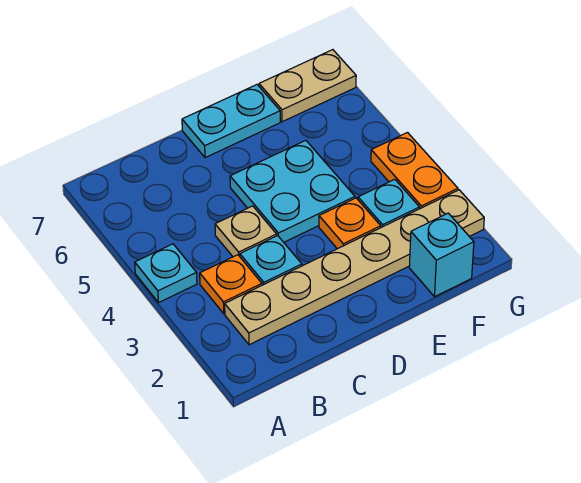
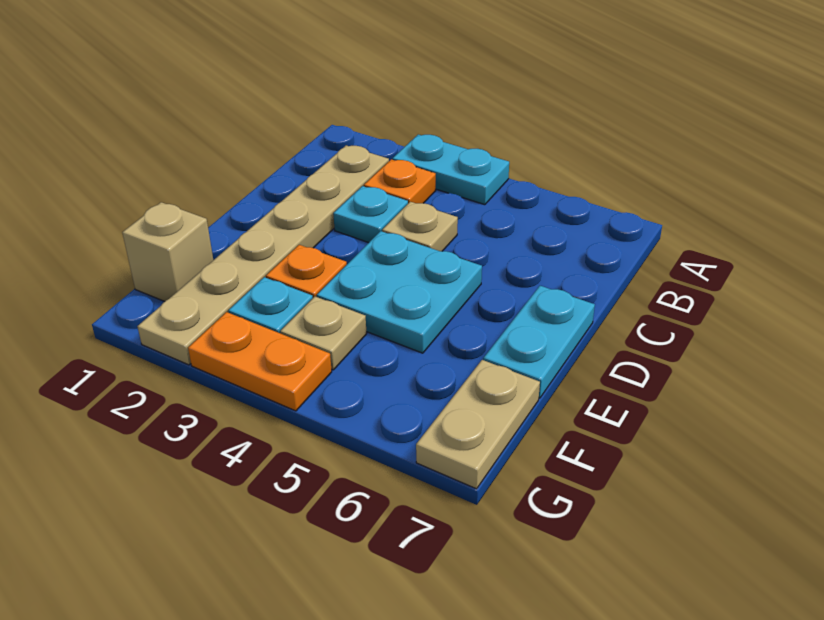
cyan plate A4 level 1 -> cyan plate A3:A4 level 1
cyan brick F1 level 1 -> tan brick F1 level 1
none -> tan plate F4 level 1

